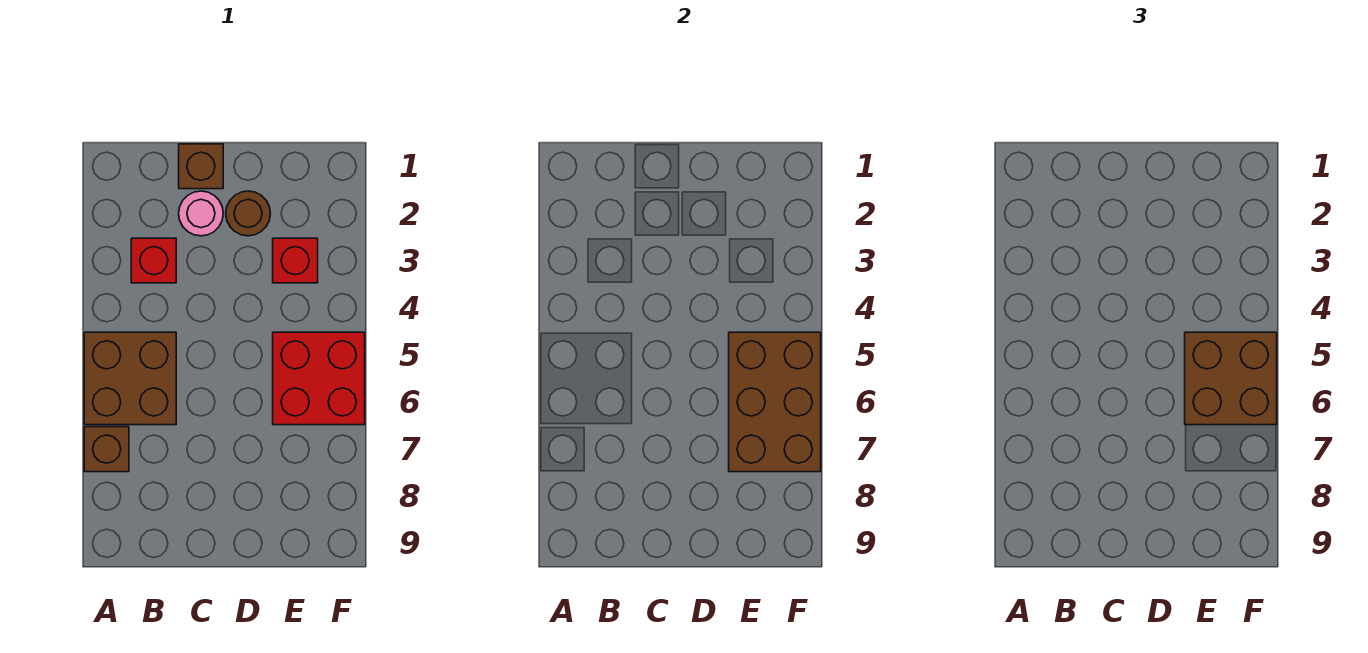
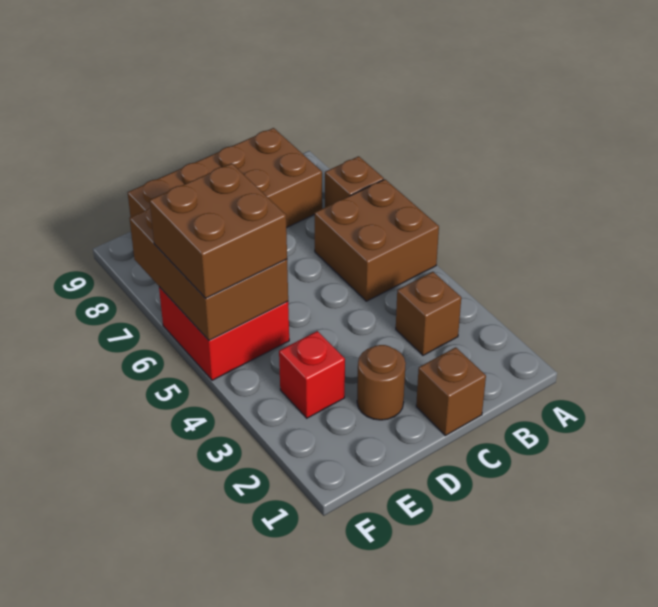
red brick B3 level 1 -> brown brick B3 level 1
none -> brown brick B8:E9 level 1
pink round brick C2 level 1 -> none

